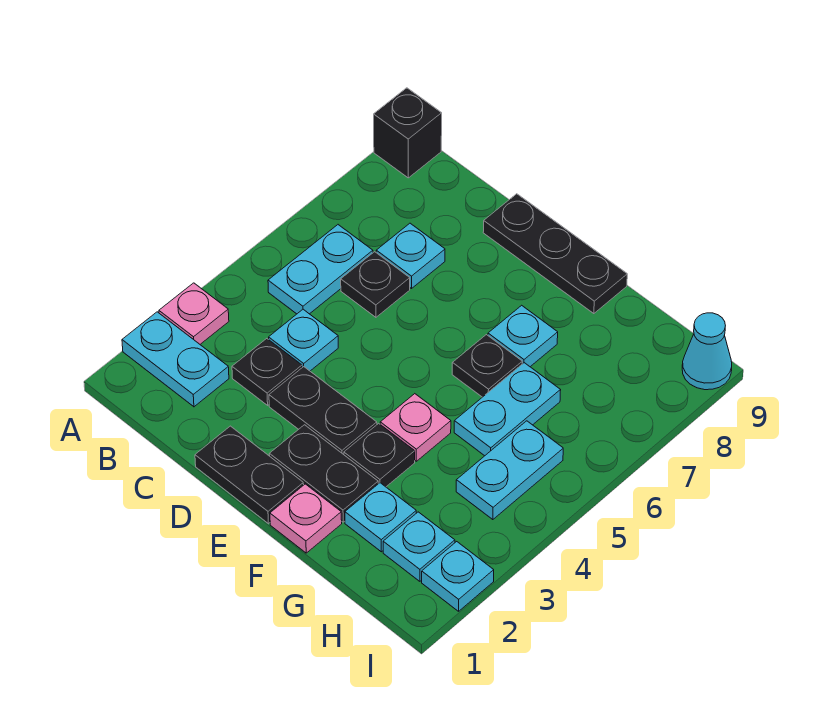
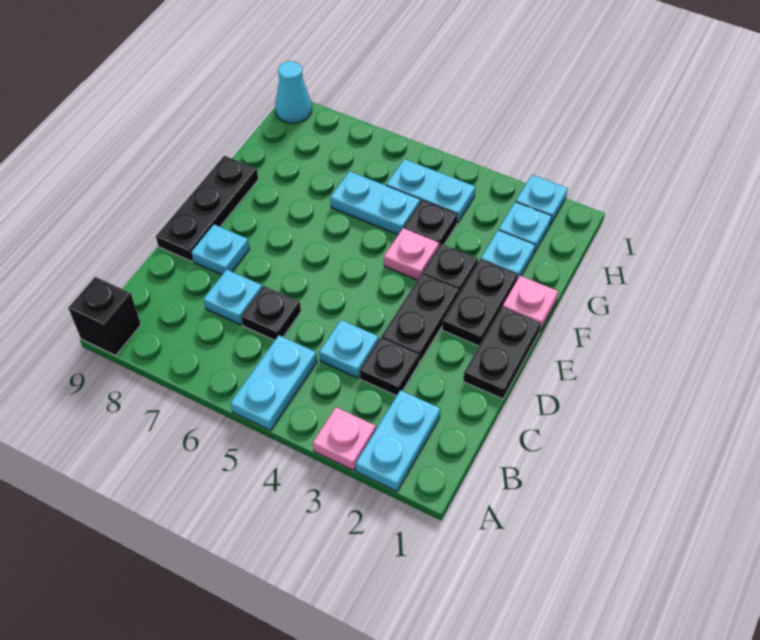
cyan plate B5:B6 level 1 -> cyan plate A5:B5 level 1
black plate F6 level 1 -> black plate G4 level 1
cyan plate F7 level 1 -> cyan plate D8 level 1

